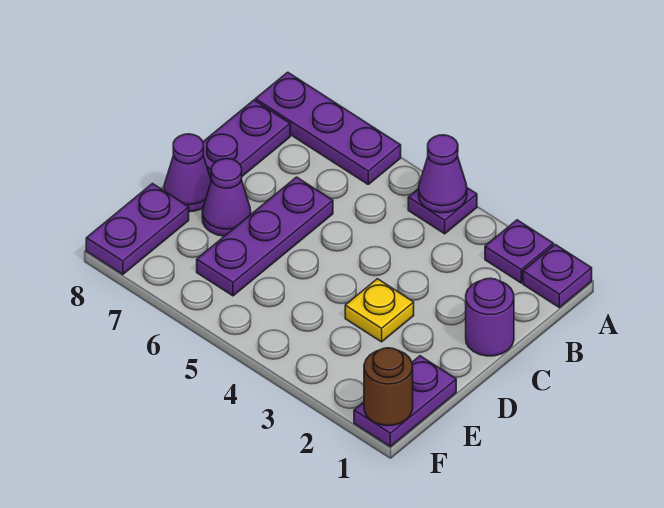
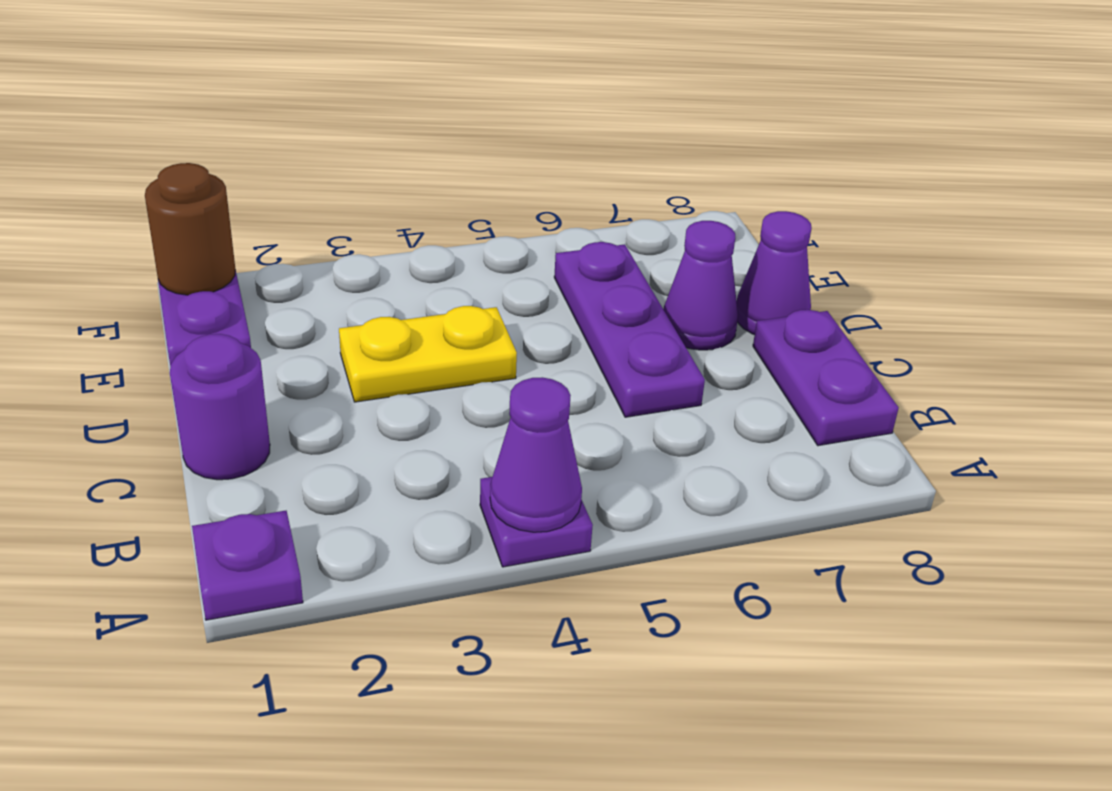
purple plate A2 level 1 -> none
purple plate A6:A8 level 1 -> none
yellow plate D3 level 1 -> yellow plate D3:D4 level 1
purple plate E8:F8 level 1 -> none

